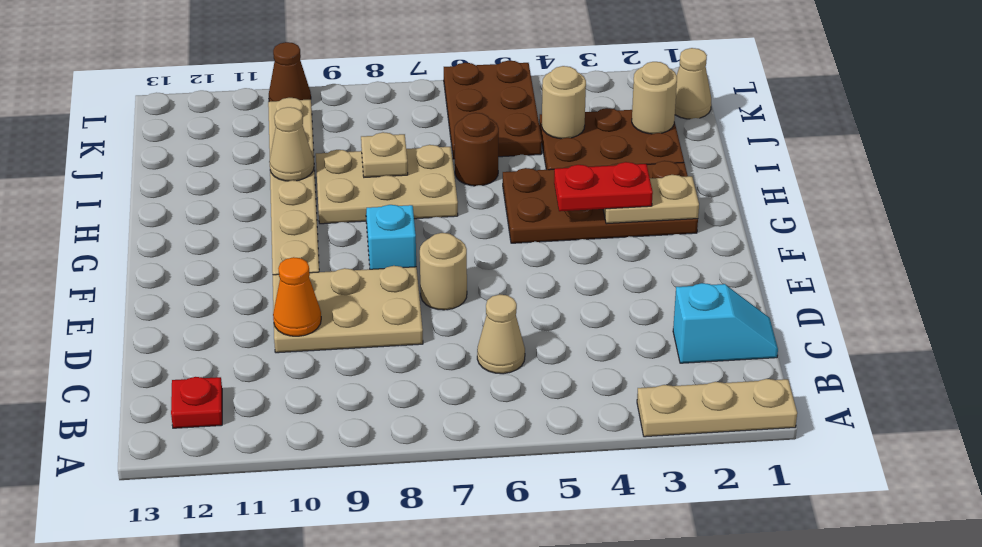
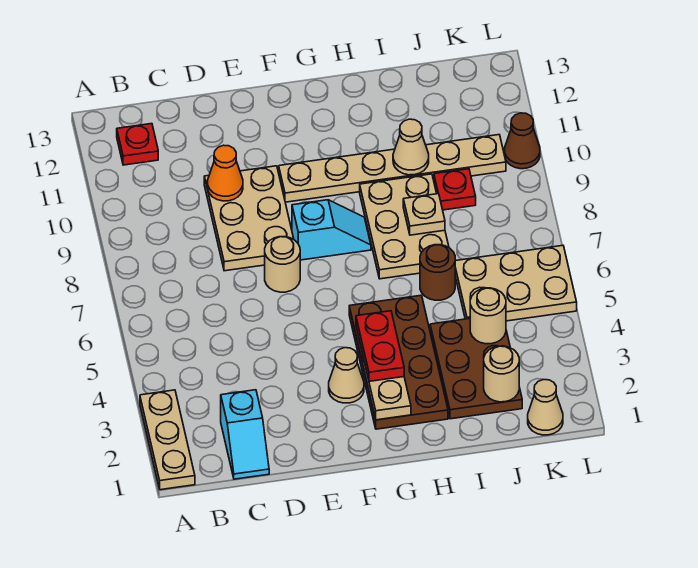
tan cone C6 level 1 -> tan cone F3 level 1
brown plate J5:L6 level 1 -> tan plate J5:L6 level 1
none -> red plate J9 level 1

